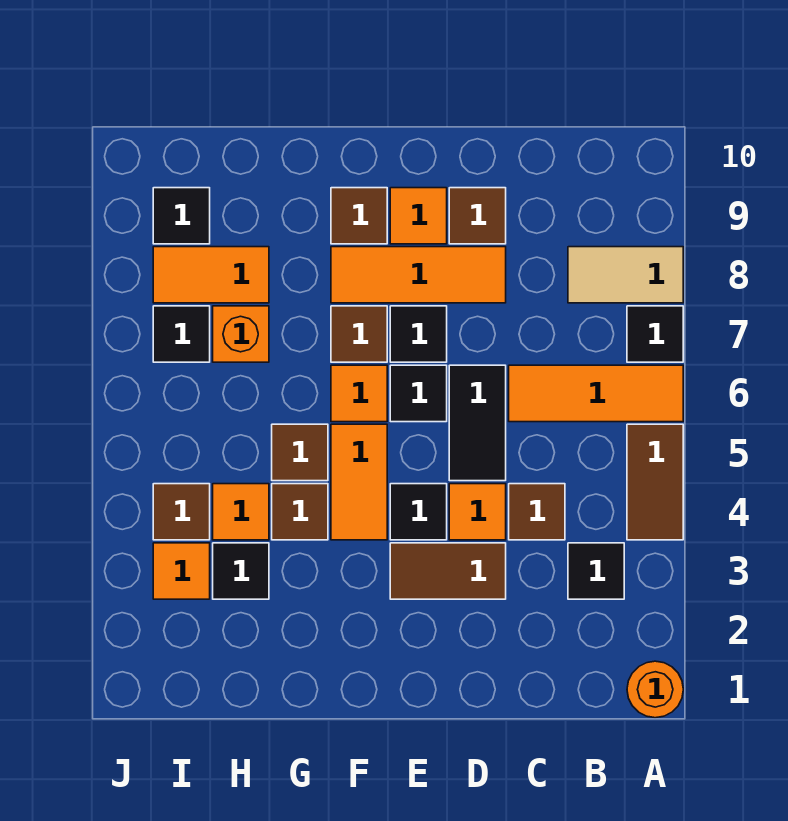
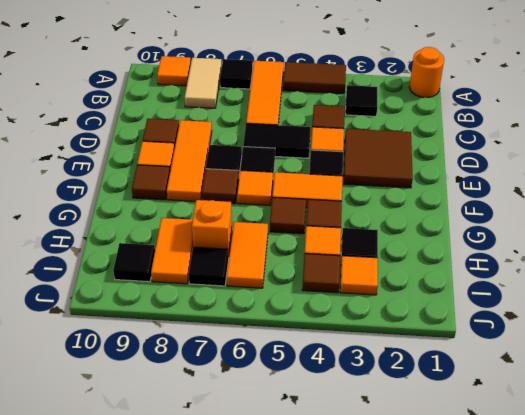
none -> orange tile A9 level 1
brown tile D3:E3 level 1 -> brown tile D2:E3 level 1
none -> orange tile H6:I6 level 1

